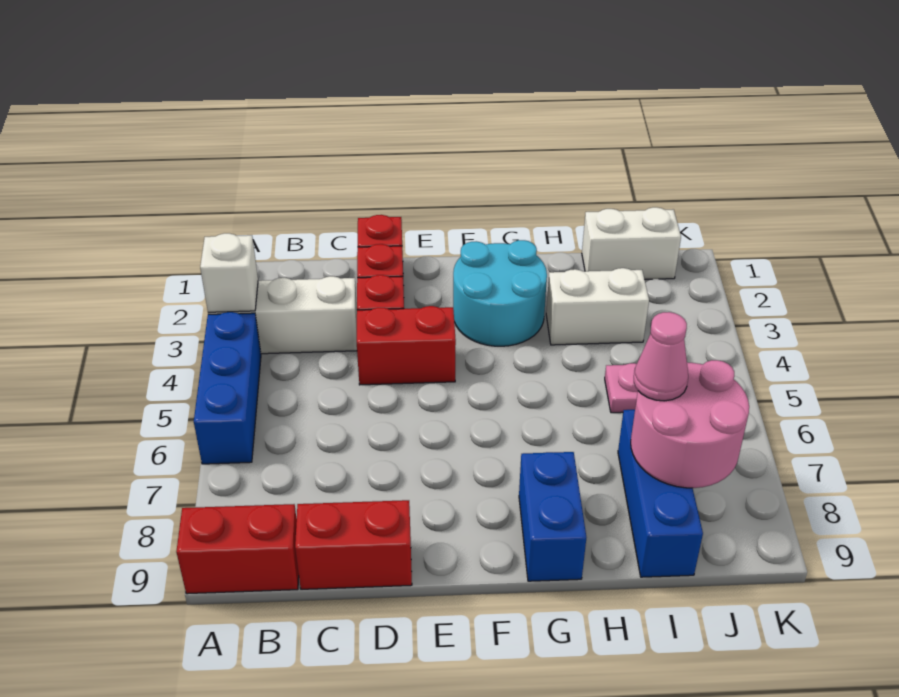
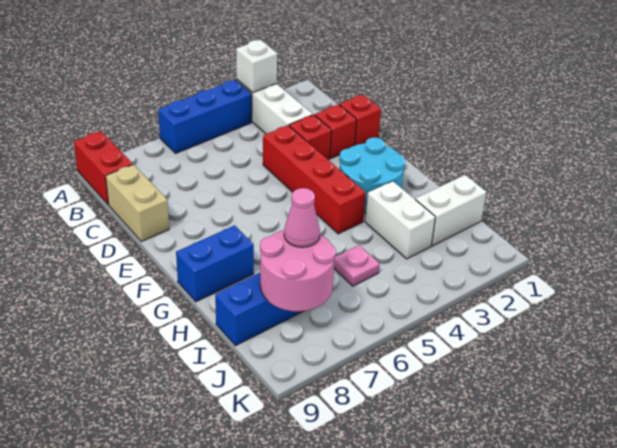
red brick C9:D9 level 1 -> tan brick C9:D9 level 1
red brick D4:E4 level 1 -> red brick D4:G4 level 1
white brick I1:J1 level 1 -> white brick I1:I2 level 1

